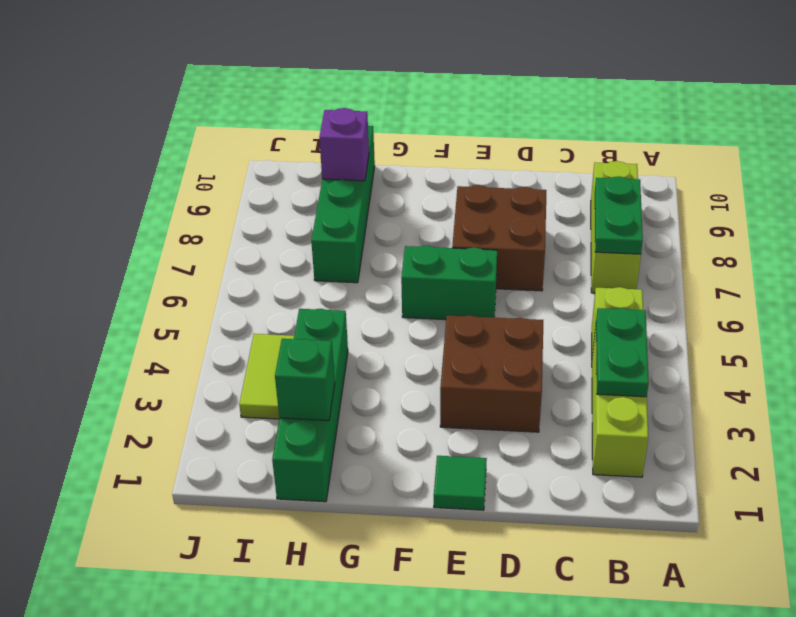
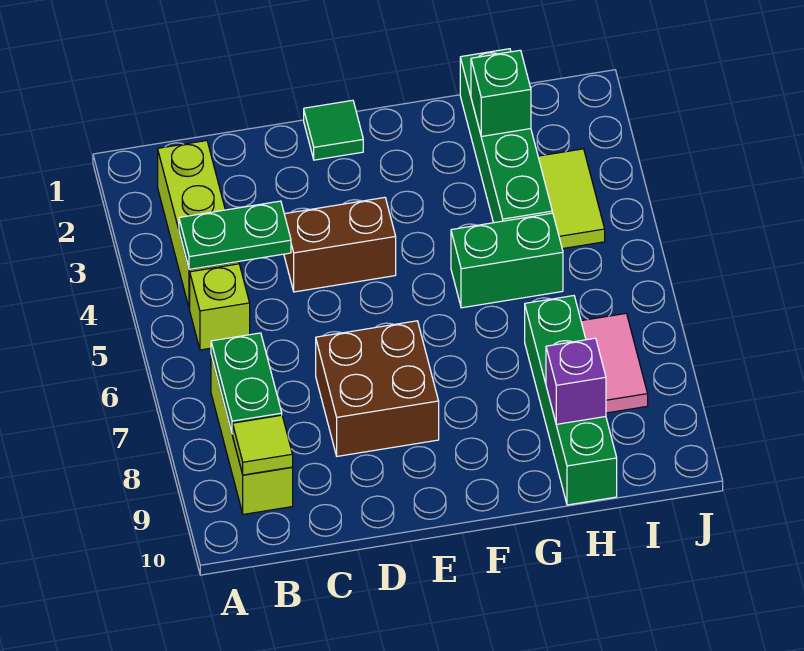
green plate B3:B4 level 2 -> green plate B4:C4 level 2
none -> lime tile B9 level 2
brown brick D3:E4 level 1 -> brown brick D4:E4 level 1
green brick E6:F6 level 1 -> green brick G5:H5 level 1
none -> pink tile I7:I8 level 1

